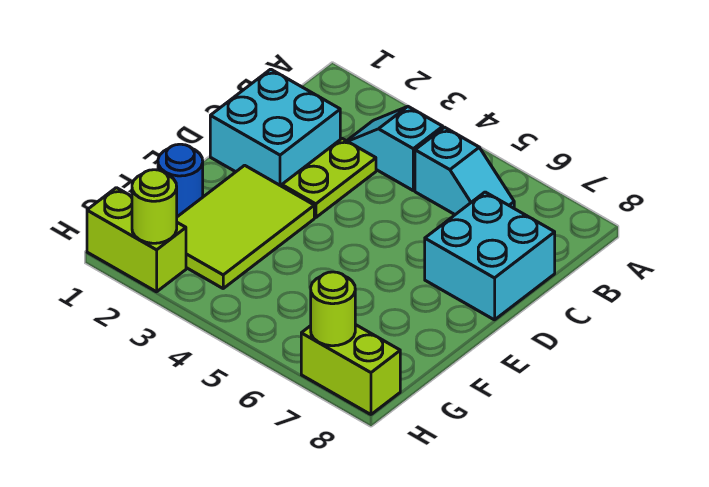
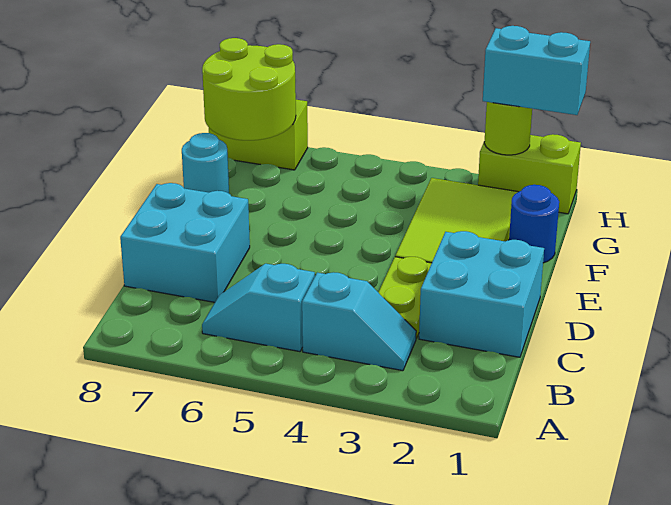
none -> cyan round brick F8 level 1
none -> cyan brick H1:H2 level 3
lime round brick H7 level 2 -> lime round brick G7:H8 level 2

